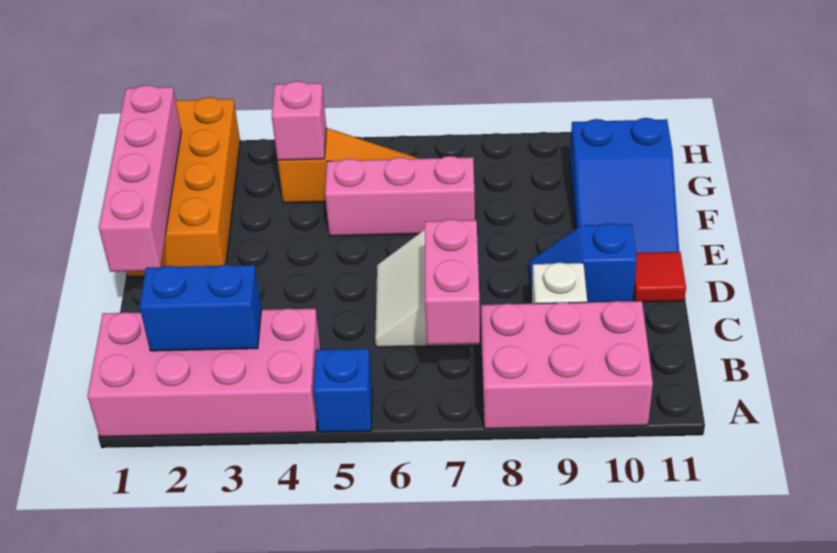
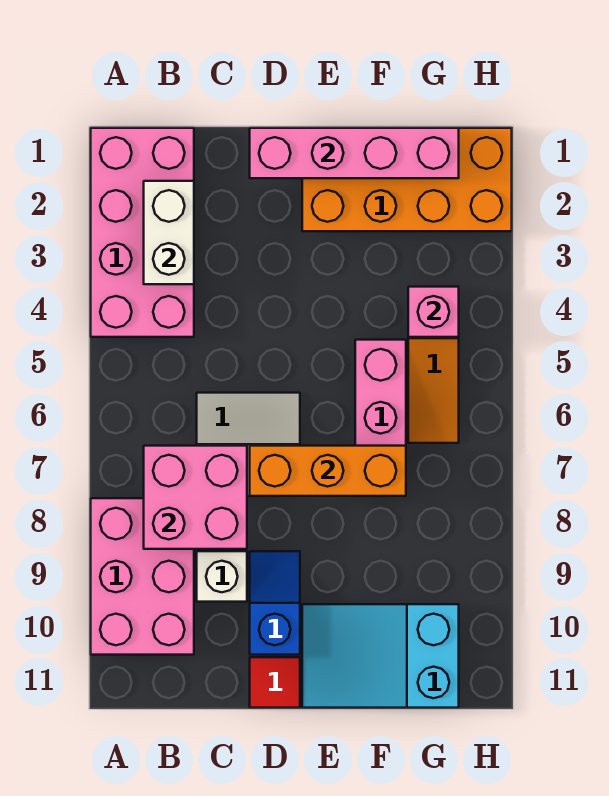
blue brick A5 level 1 -> none
blue brick B2:B3 level 2 -> white brick B2:B3 level 2
pink brick B7:C7 level 2 -> pink brick B7:C8 level 2
none -> orange brick D7:F7 level 2
blue slope E10:G11 level 1 top G -> cyan slope E10:G11 level 1 top G

